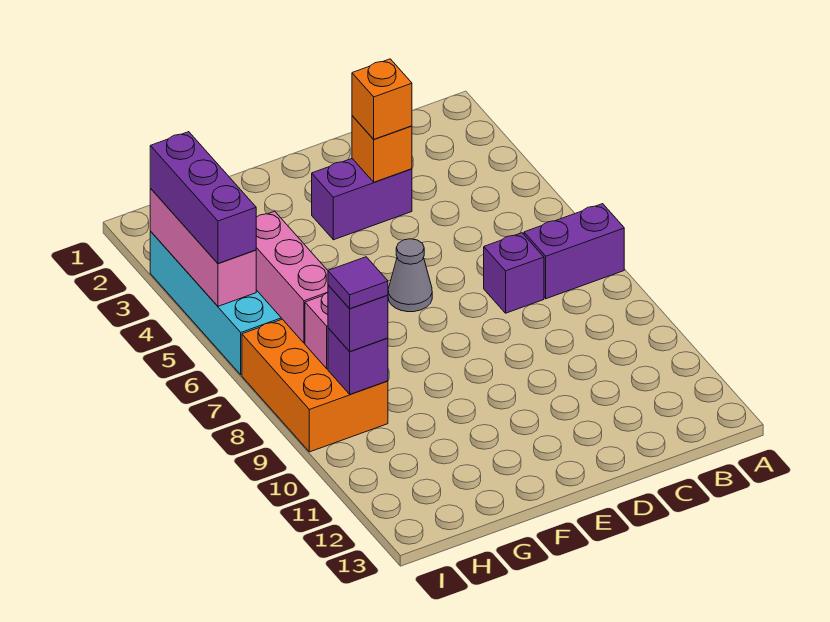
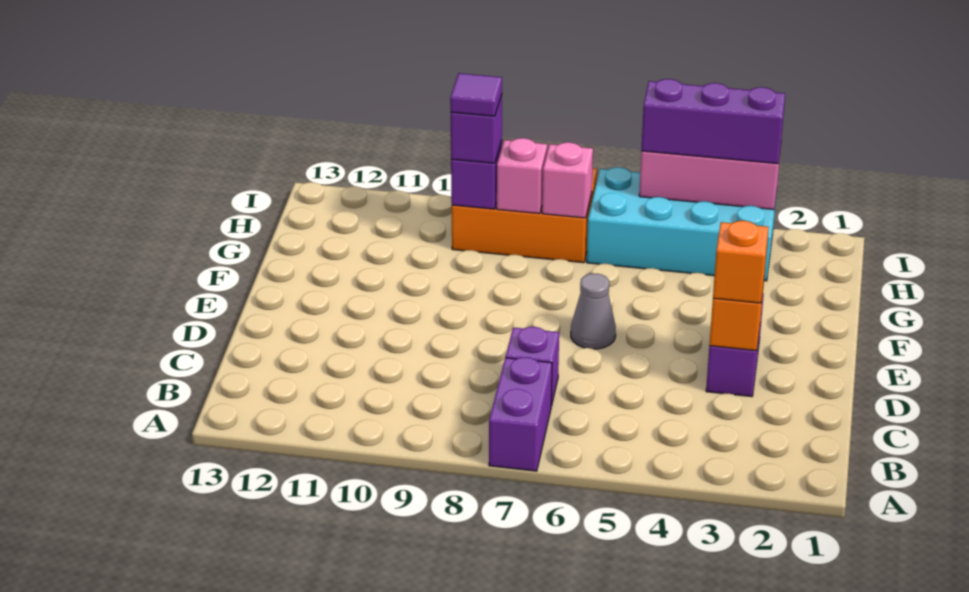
pink brick H5:H7 level 2 -> pink brick H7 level 2

